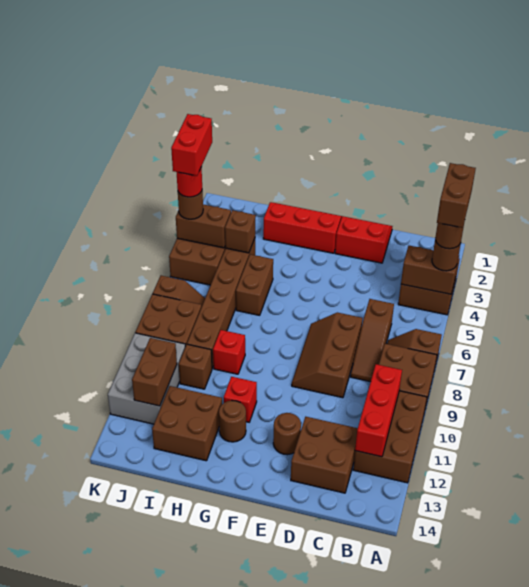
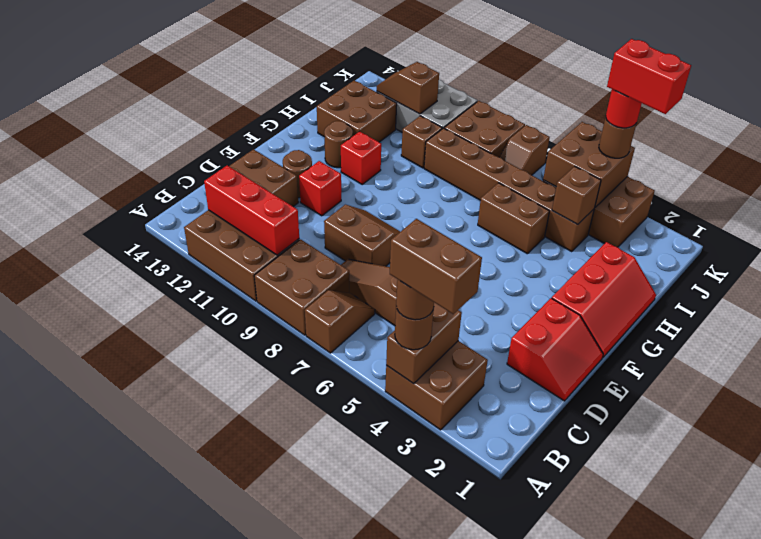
brown slope D7:E9 level 1 top D -> brown slope D8:E9 level 1 top D
red brick H9 level 1 -> red brick E11 level 1
brown brick J4:K4 level 2 -> brown brick J4:K5 level 2
brown brick J11:J12 level 2 -> brown slope J11:J12 level 2 top 11

